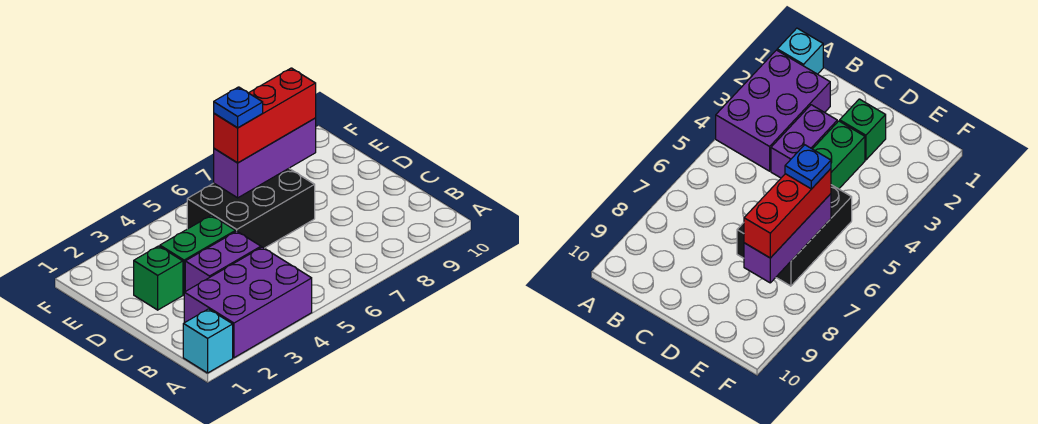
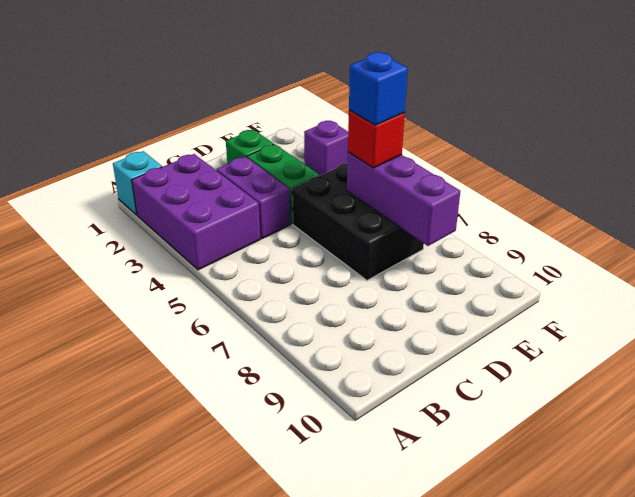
red brick E6:E8 level 3 -> red brick E6 level 3
blue plate E6 level 4 -> blue brick E6 level 4
none -> purple brick F3 level 1

